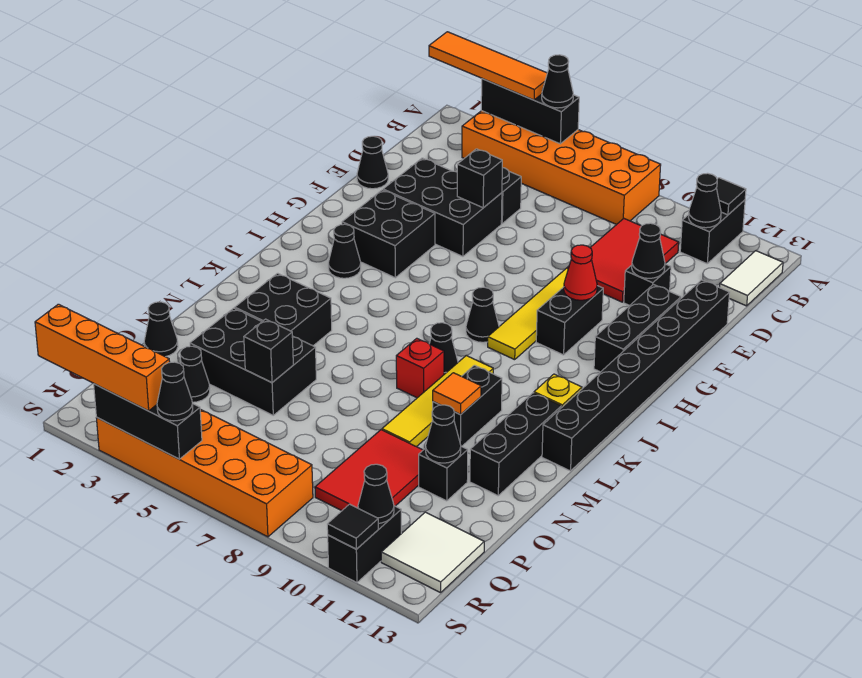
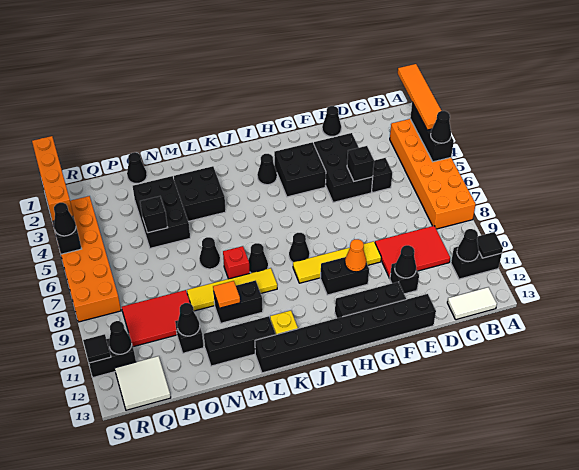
red cone G10 level 2 -> orange cone G10 level 2
black cone P3 level 1 -> black cone M7 level 1

